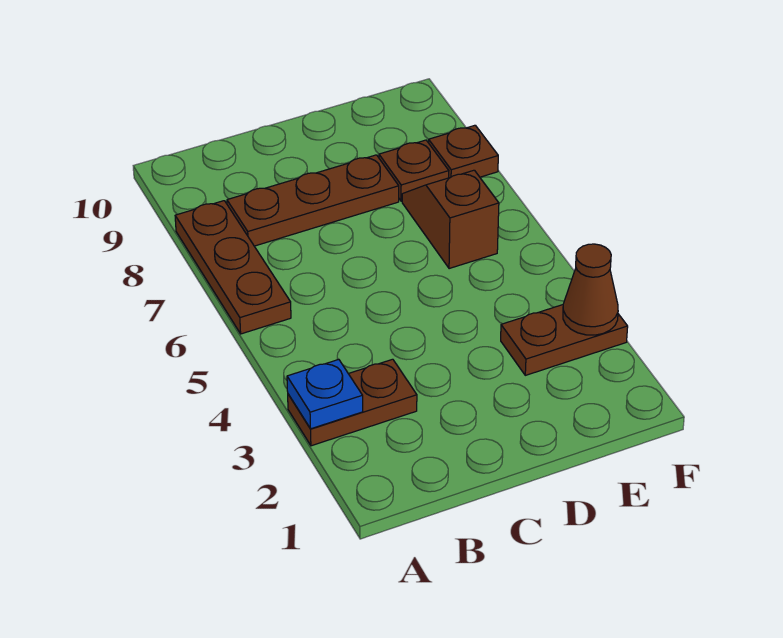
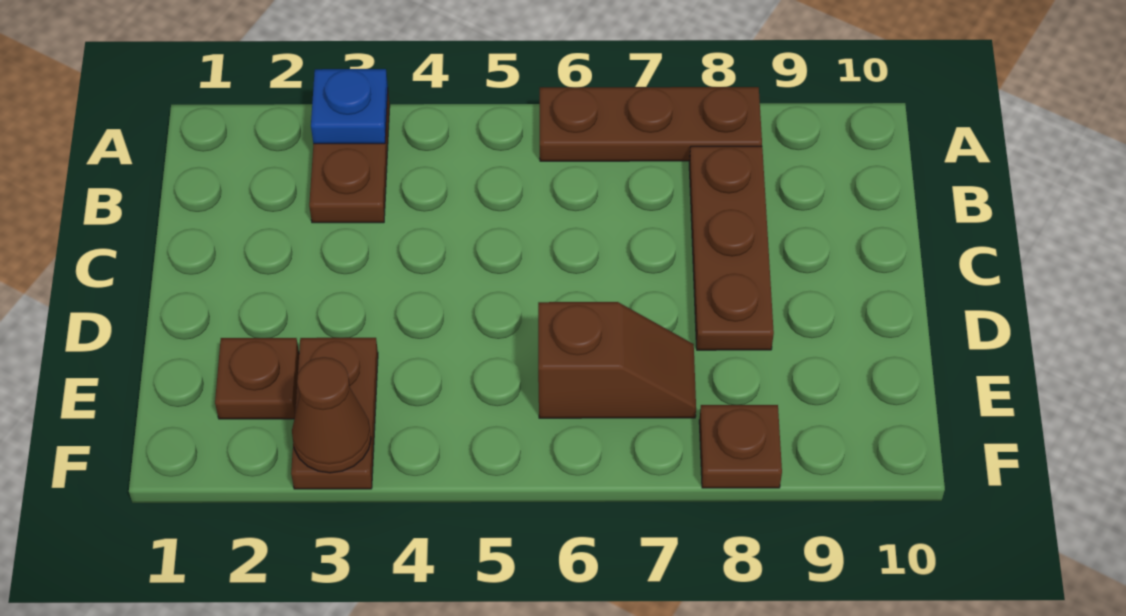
brown plate E8 level 1 -> brown plate E2 level 1

